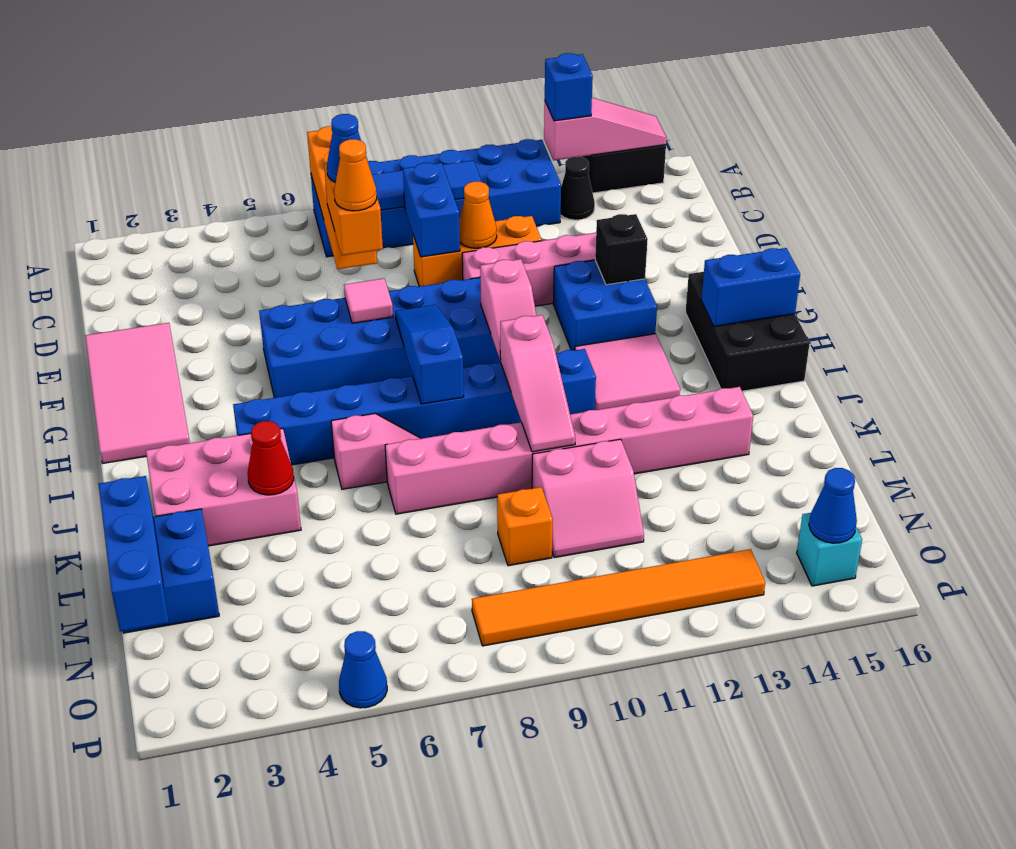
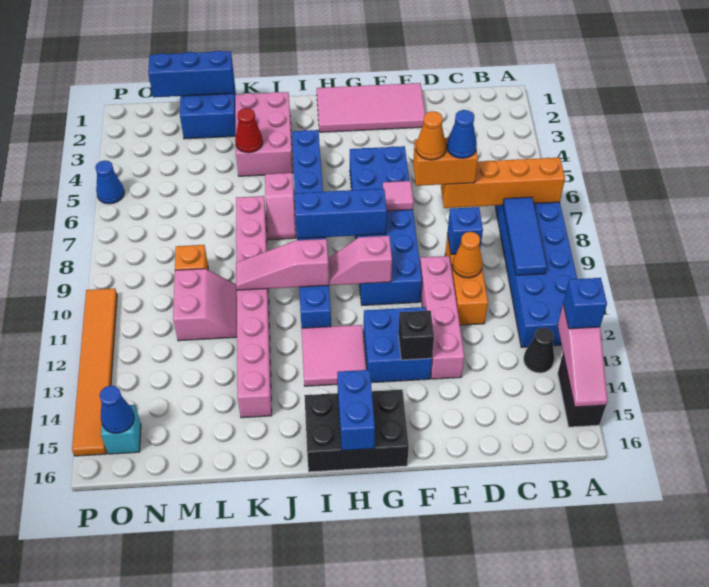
blue brick C9:D9 level 2 -> blue brick D9 level 2
blue slope G8:I8 level 2 top I -> blue brick G8:I8 level 2
pink slope L10:M11 level 1 top L -> pink slope L10:M11 level 1 top M
orange tile O8:O13 level 1 -> orange tile P10:P15 level 1

